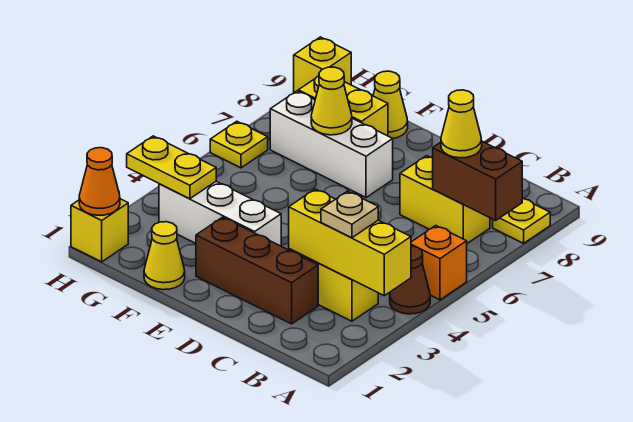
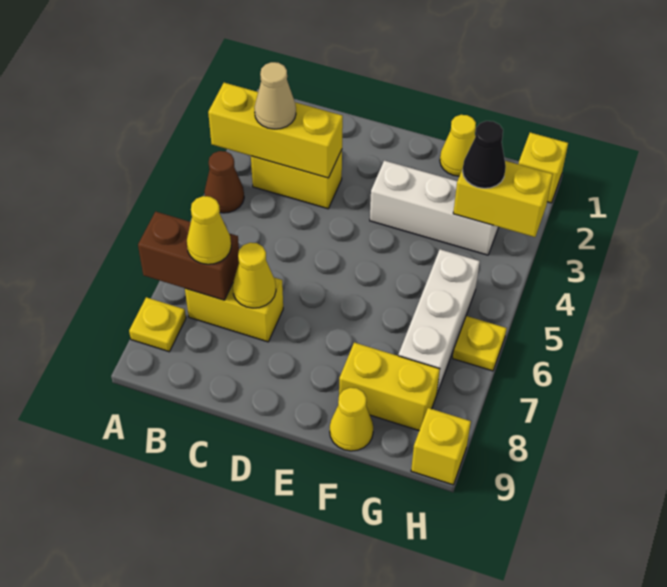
orange brick A5 level 1 -> none
tan plate B3 level 3 -> tan cone B3 level 3
brown brick C2:E2 level 1 -> none
white brick E7:G7 level 1 -> white brick G5:G7 level 1
yellow cone F7 level 2 -> yellow cone C7 level 2
yellow plate G3:H3 level 2 -> yellow brick G3:H3 level 2
none -> black cone G3 level 3
orange cone H1 level 2 -> none

